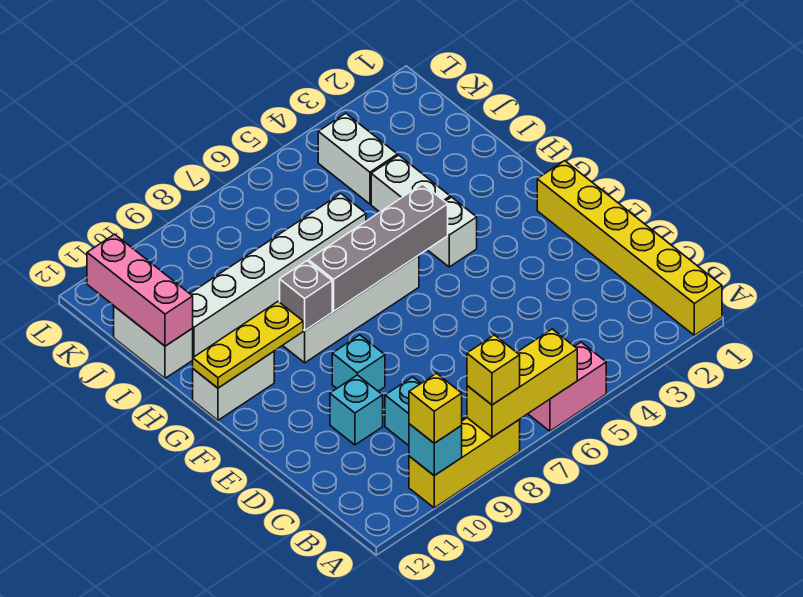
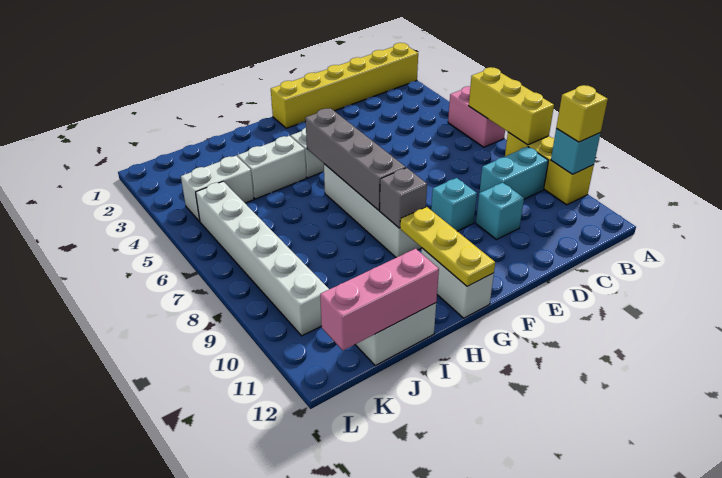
yellow brick A8 level 3 -> none
white brick I6:I11 level 1 -> white brick K5:K10 level 1

